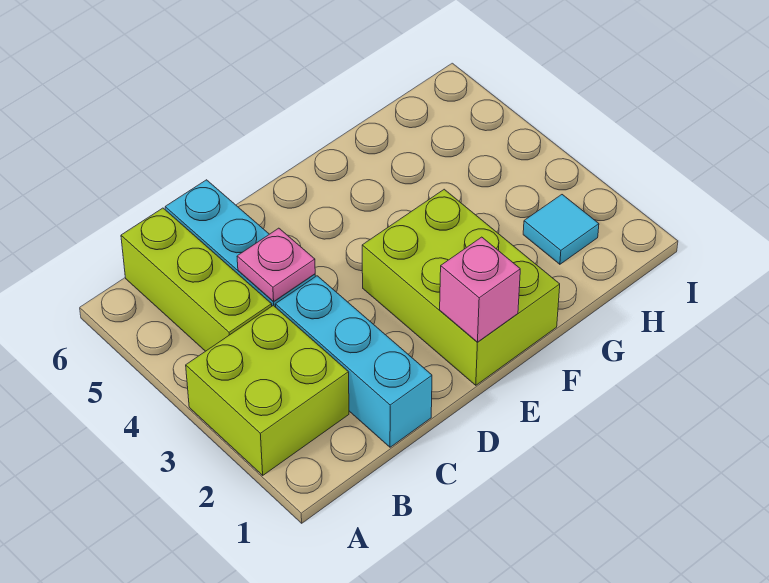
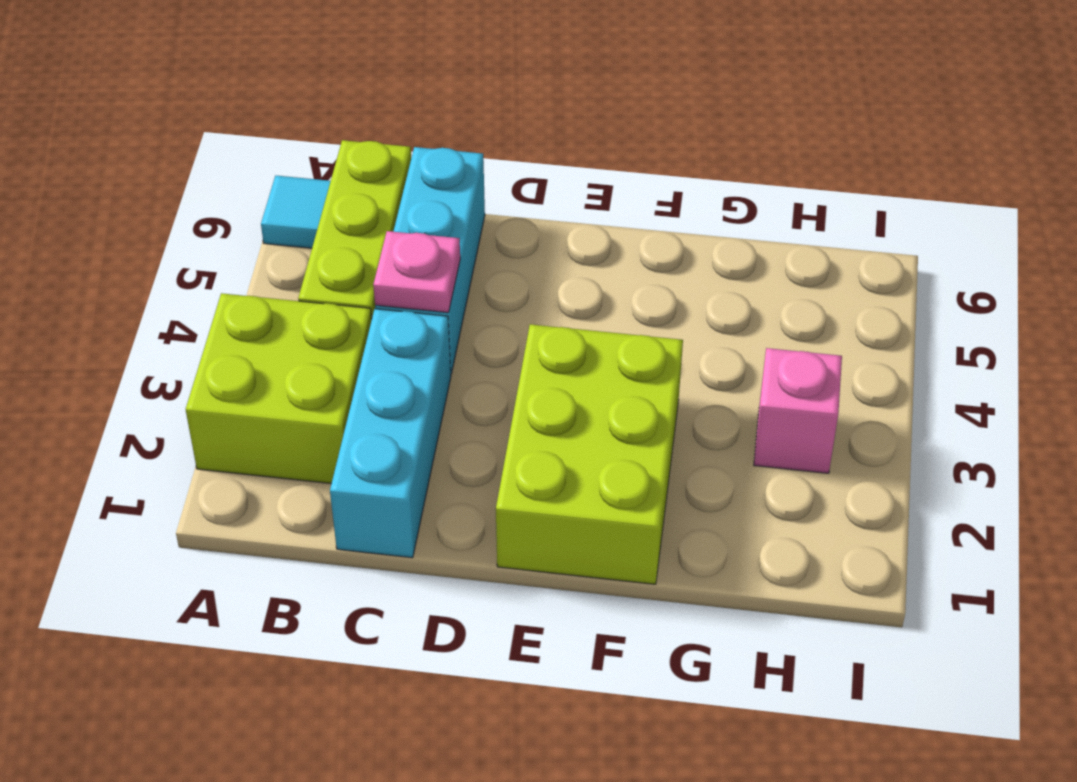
pink brick E1 level 2 -> pink brick H3 level 1
cyan tile H2 level 1 -> cyan tile A6 level 1

